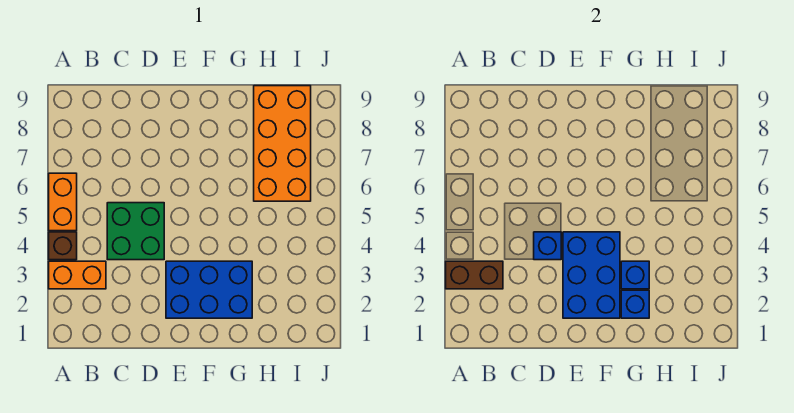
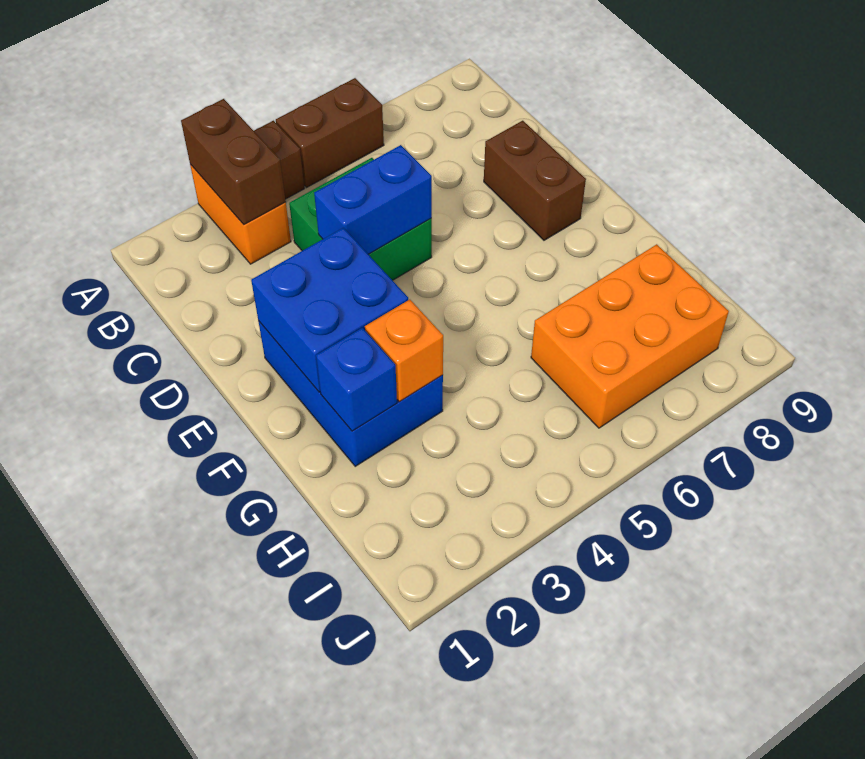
orange brick A5:A6 level 1 -> brown brick A5:A6 level 1
blue brick D4 level 2 -> blue brick D4:D5 level 2
none -> brown brick D8:E8 level 1
blue brick E2:F4 level 2 -> blue brick E2:F3 level 2
blue brick G3 level 2 -> orange brick G3 level 2
orange brick H6:I9 level 1 -> orange brick H6:I8 level 1

